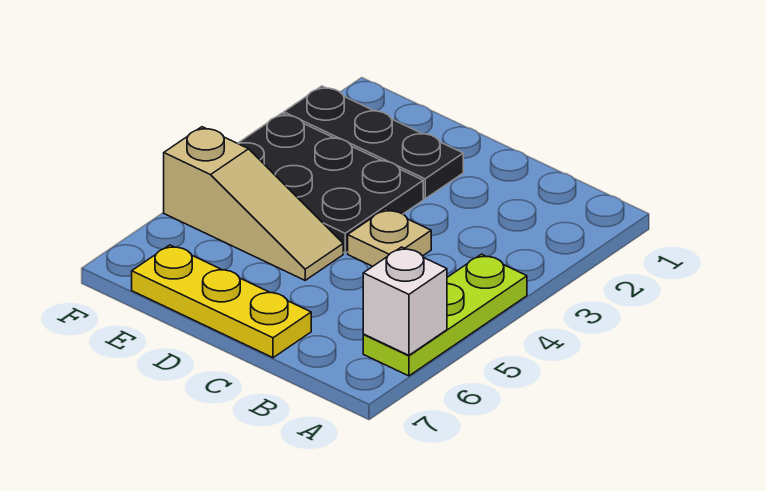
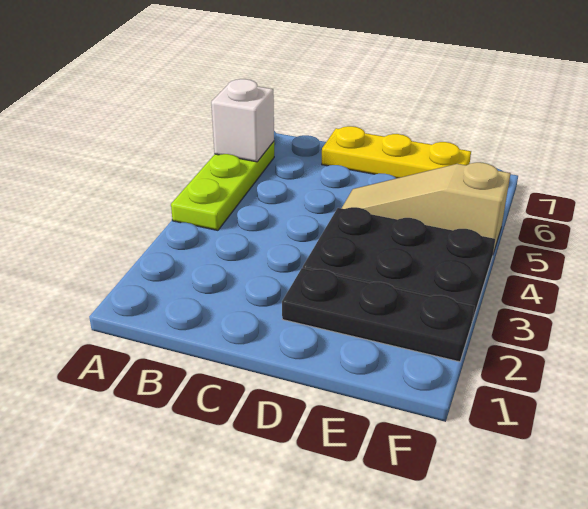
tan plate C4 level 1 -> none

